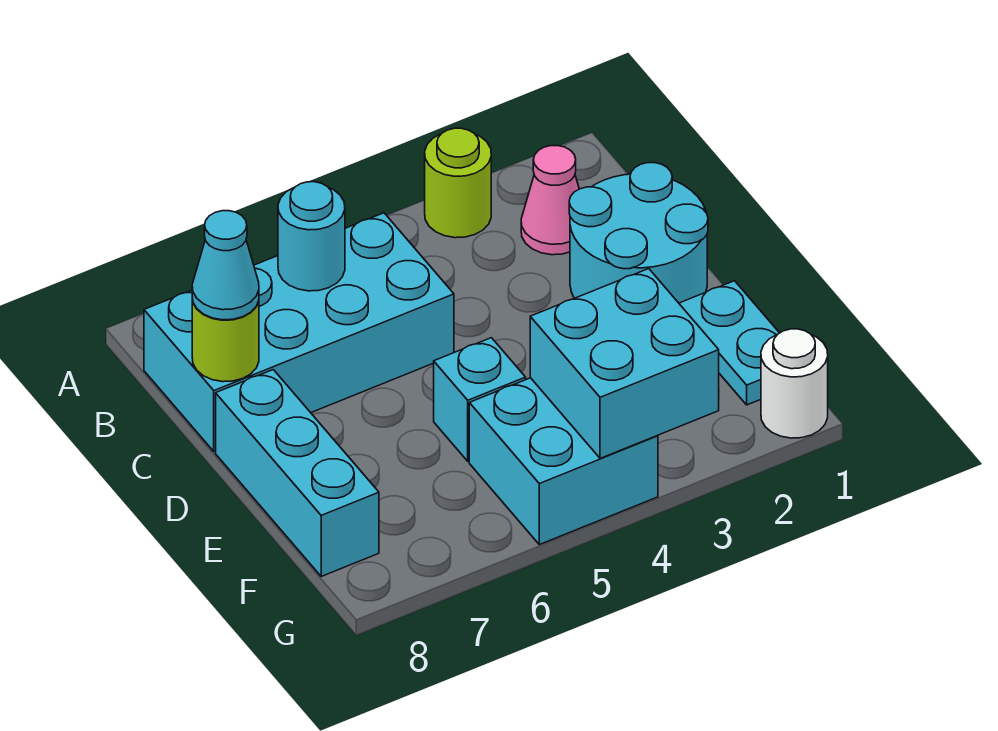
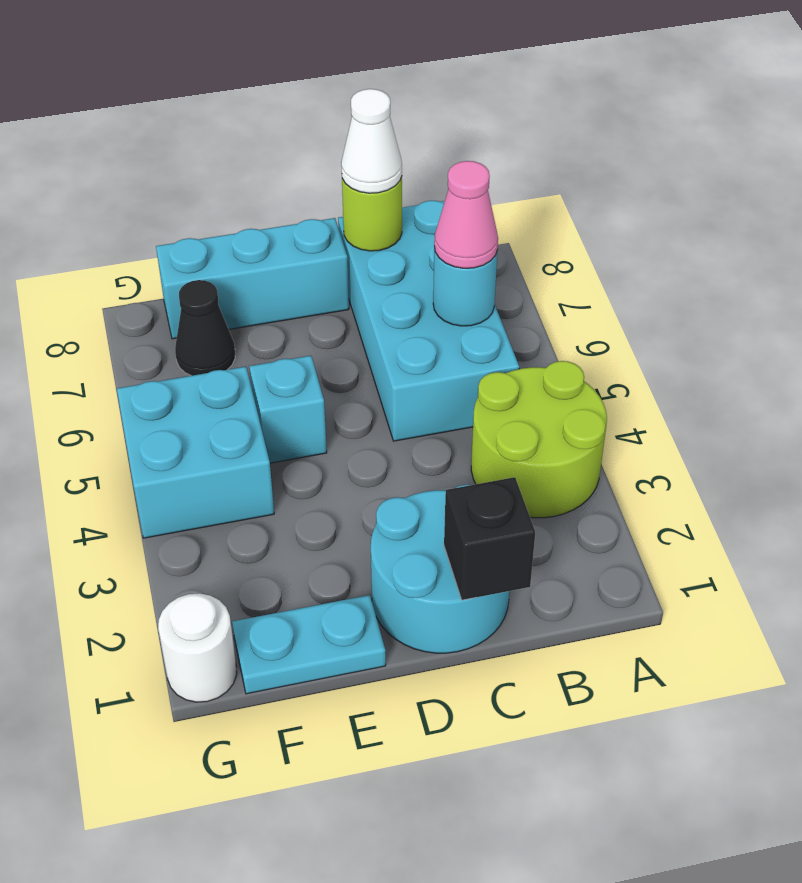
lime round brick A3 level 1 -> lime round brick A3:B4 level 1
pink cone B2 level 1 -> pink cone B6 level 3
none -> black brick C1 level 2
cyan cone C8 level 3 -> white cone C8 level 3
cyan brick F3:G4 level 2 -> none
none -> black cone F7 level 1

